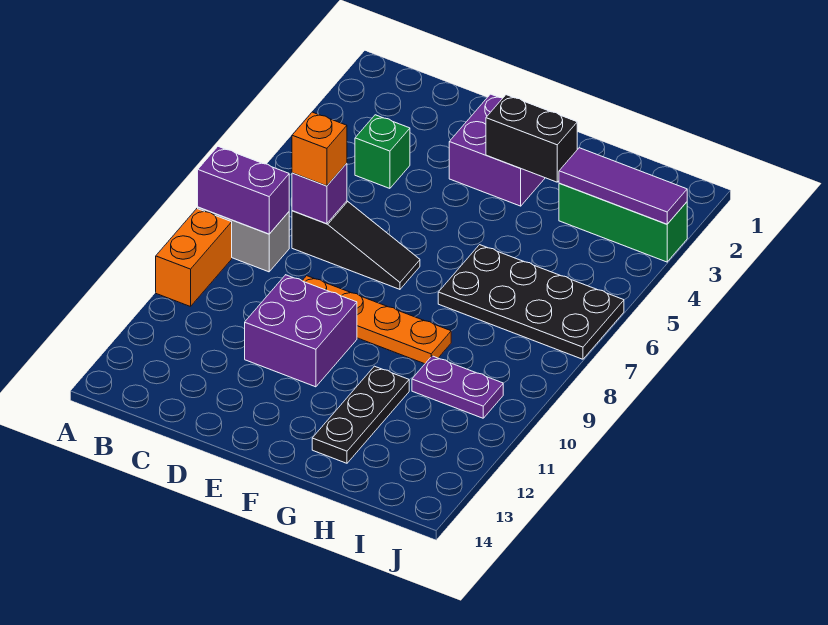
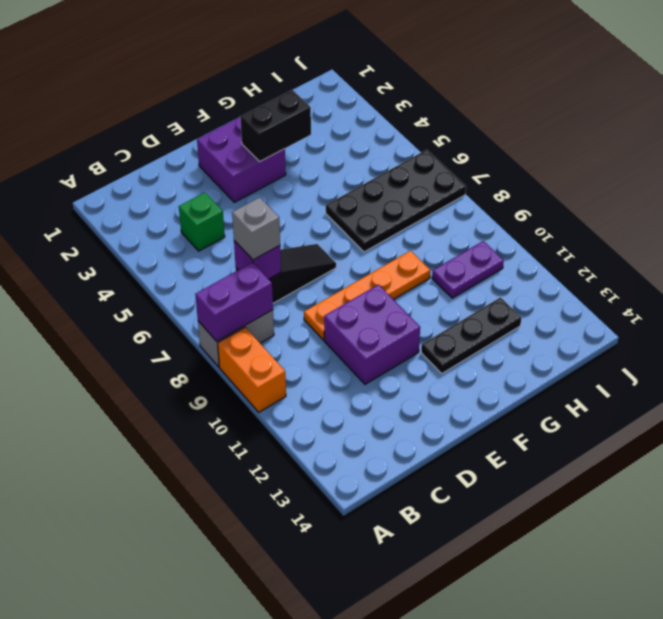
orange brick C7 level 3 -> grey brick C7 level 3
black plate G11:G13 level 1 -> black plate F12:H12 level 1
green brick H3:J3 level 1 -> none
purple tile H3:J3 level 2 -> none

